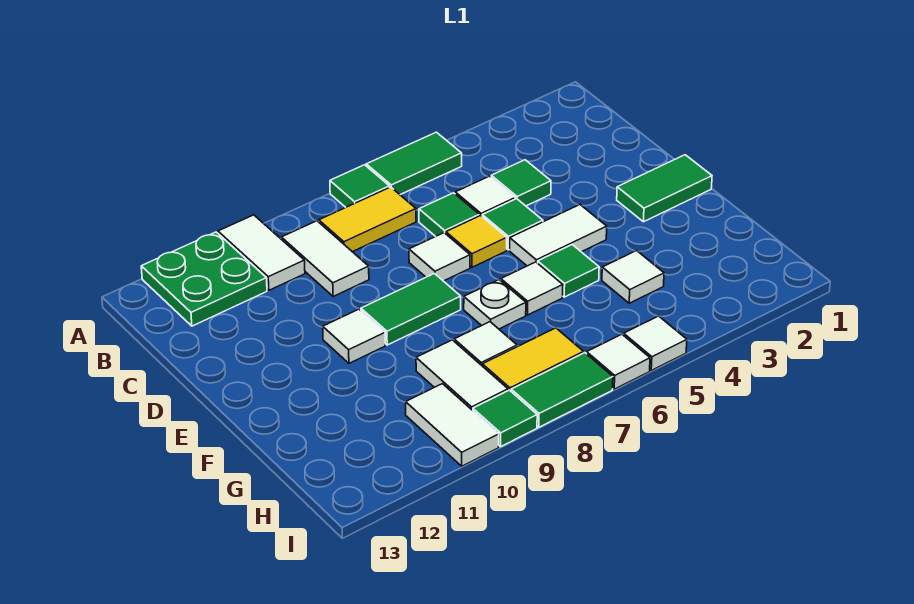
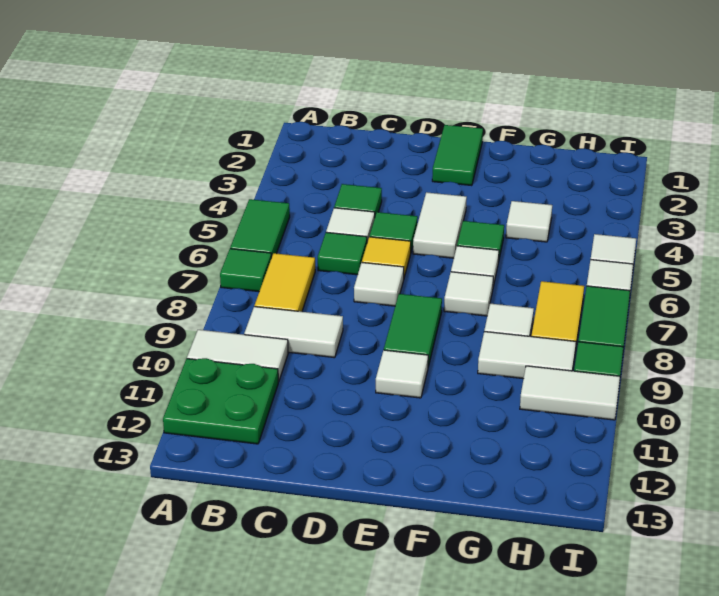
white plate F7 level 1 -> white tile F7 level 1

